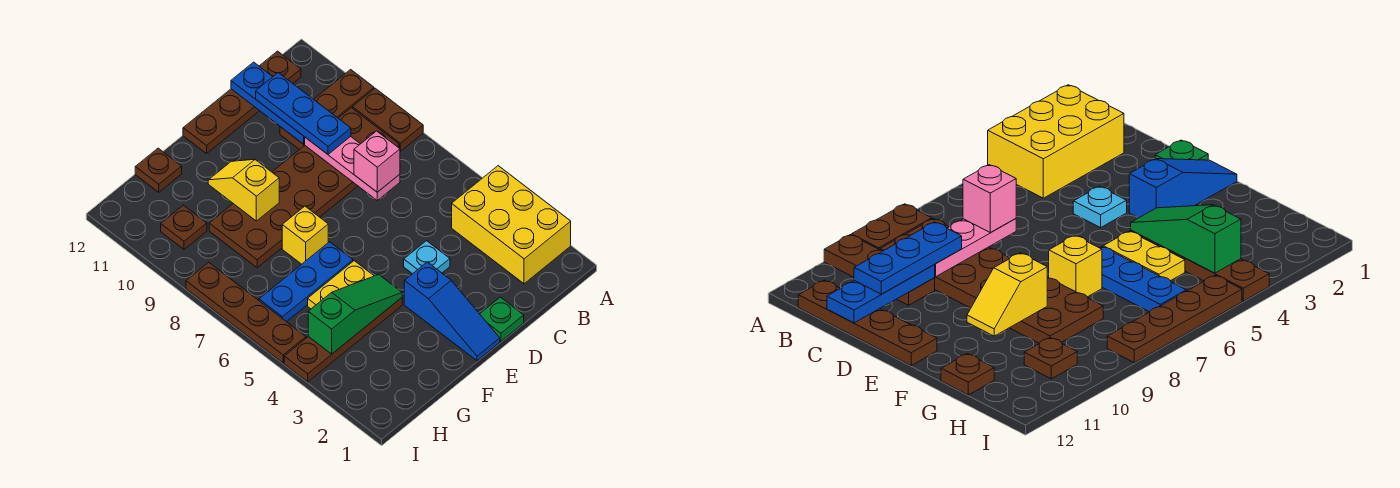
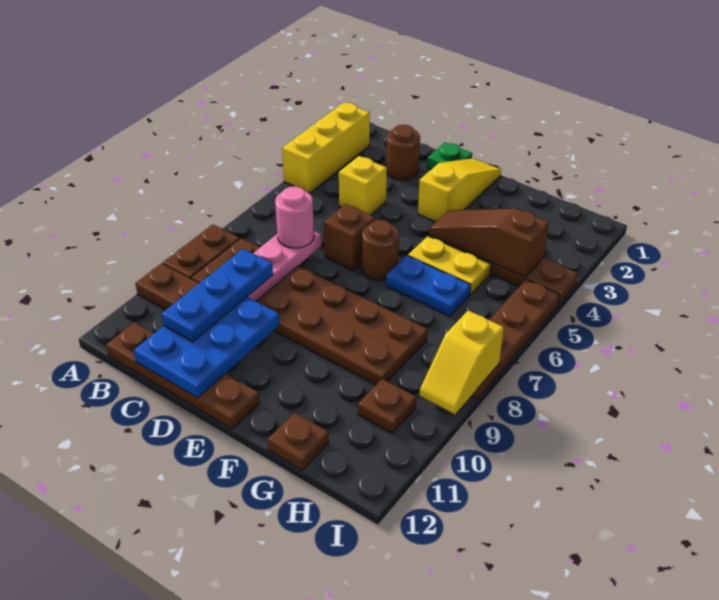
yellow brick A2:B4 level 1 -> yellow brick A2:A4 level 1
none -> brown round brick C2 level 1
pink brick C7 level 3 -> pink round brick C7 level 3
blue plate C10:C12 level 2 -> blue plate C10:D12 level 2
cyan plate D4 level 1 -> none
none -> brown brick D6 level 1
blue slope E1:E3 level 1 top 3 -> yellow slope E1:E3 level 1 top 3
none -> brown round brick E6 level 1
green slope F4:H4 level 2 top H -> brown slope F4:H4 level 2 top H
blue plate F6:H6 level 1 -> blue plate F6:G6 level 1
yellow brick F7 level 1 -> yellow brick C4 level 1
yellow slope F9:F10 level 2 top 9 -> yellow slope I8:I9 level 2 top 8

